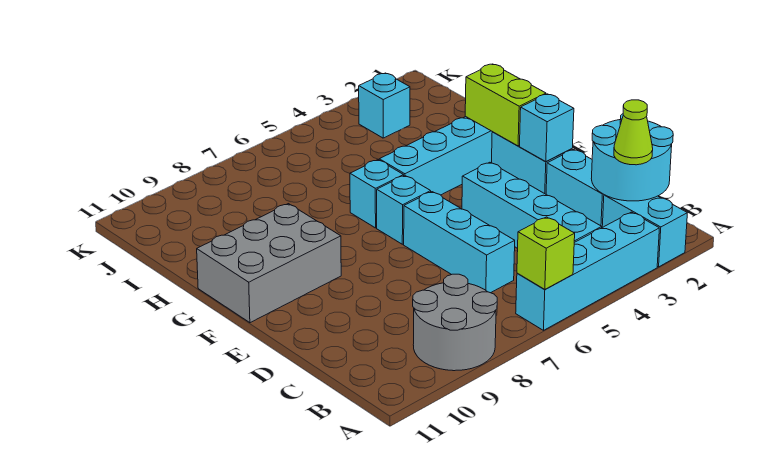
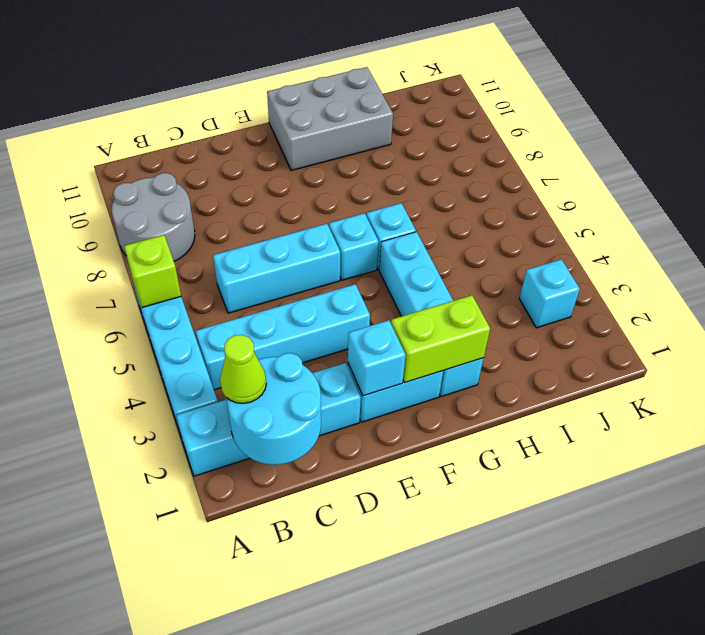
grey brick F9:G11 level 1 -> grey brick F10:H11 level 1

